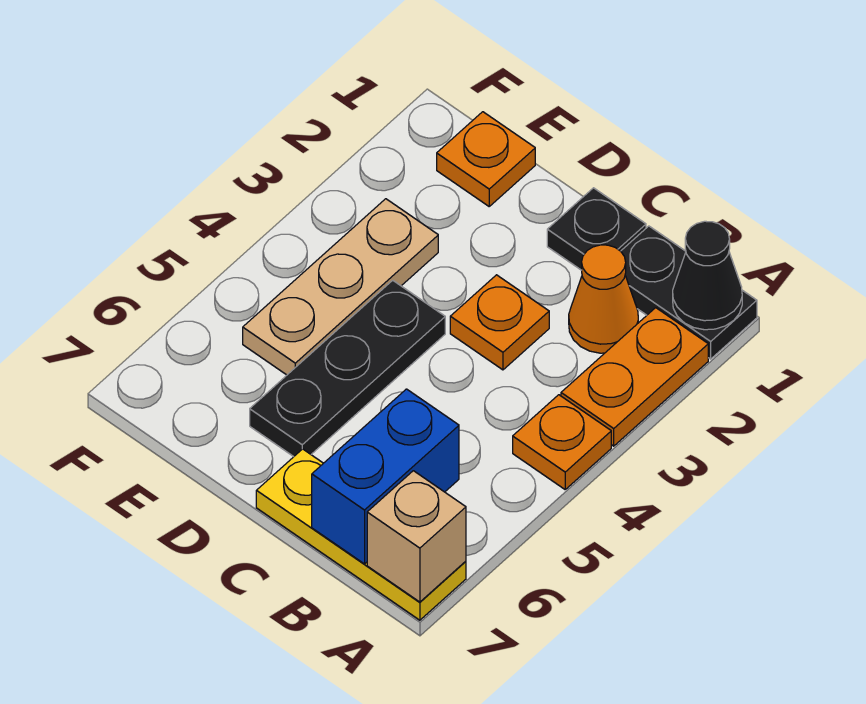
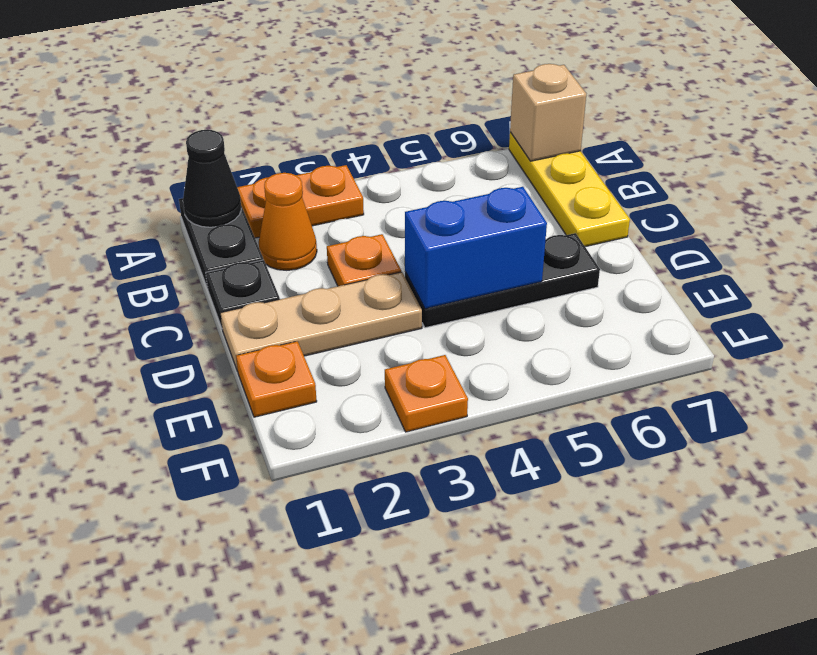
orange plate A4 level 1 -> orange plate F3 level 1
blue brick B6:B7 level 2 -> blue brick D4:D5 level 2
tan plate E3:E5 level 1 -> tan plate D1:D3 level 1

